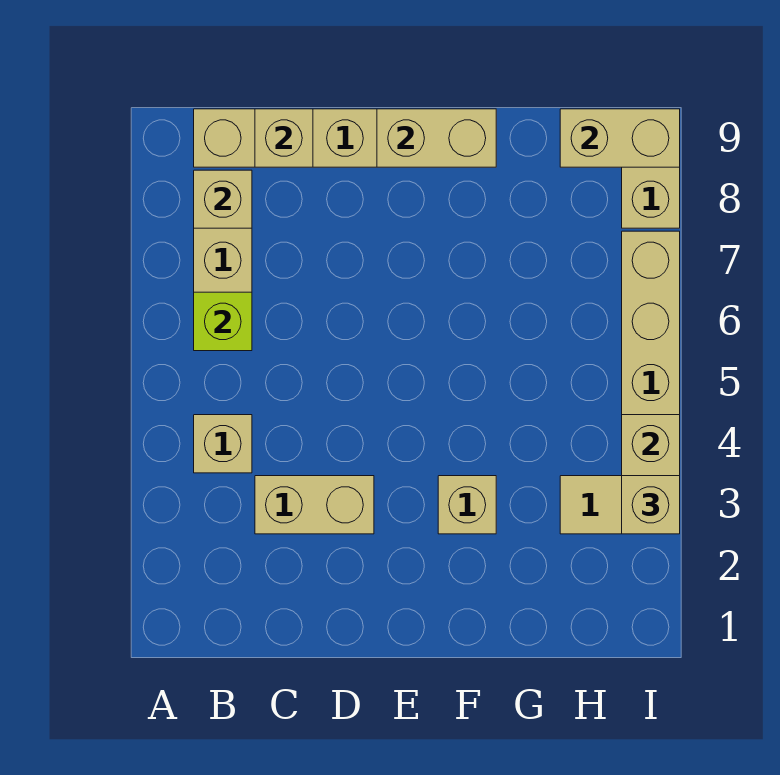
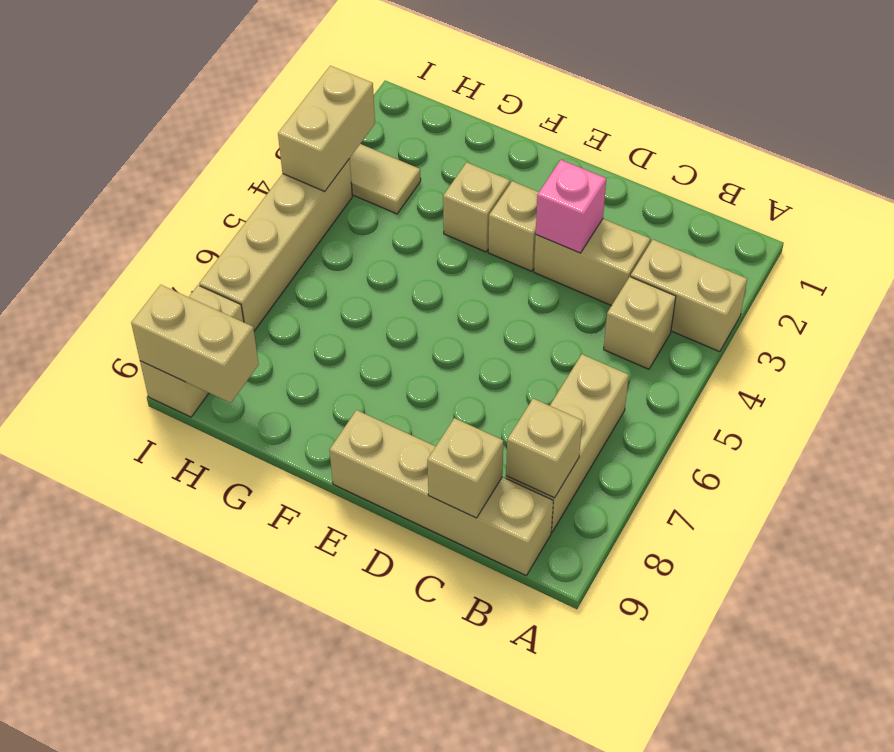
lime brick B6 level 2 -> none
none -> pink brick D3 level 2
tan brick E9:F9 level 2 -> tan brick A3:B3 level 1
tan brick I3 level 3 -> tan brick E3 level 1

